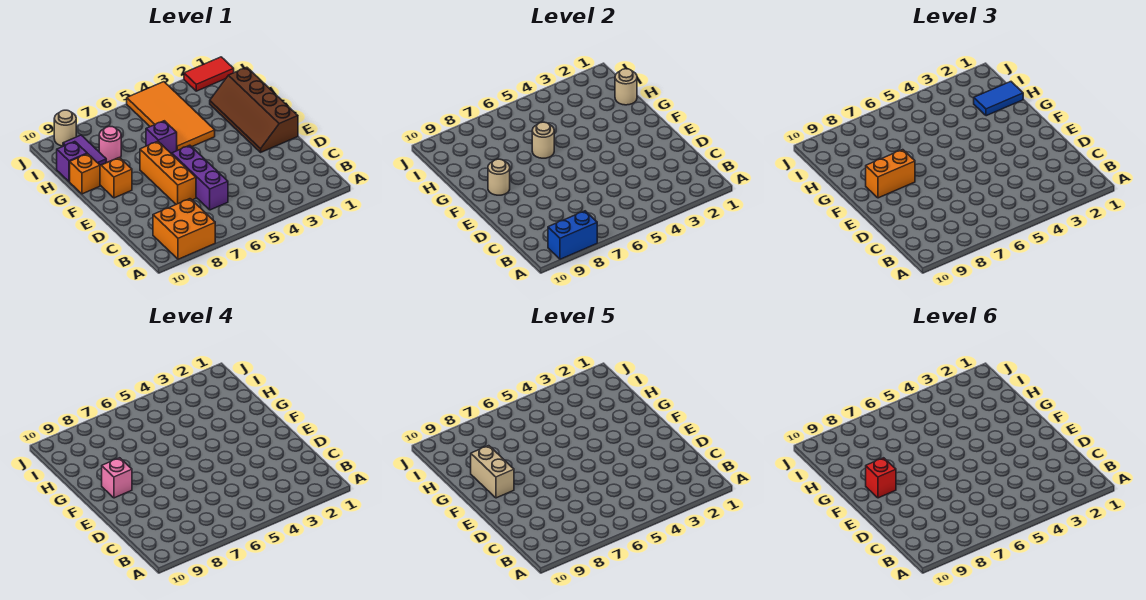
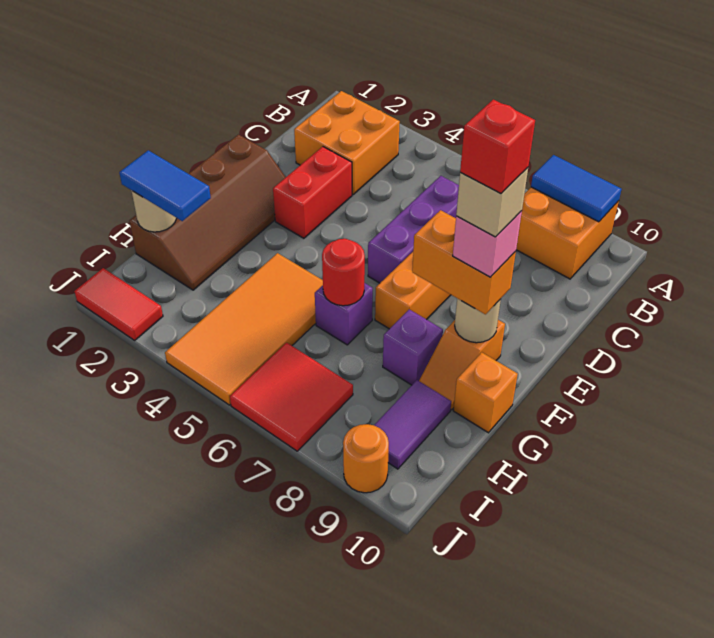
blue brick A8:A9 level 2 -> blue tile A8:A9 level 2
none -> orange brick B2:C3 level 1
none -> red brick D3:E3 level 1
tan brick F9:G9 level 5 -> tan brick F9 level 5
tan round brick G6 level 2 -> red round brick G6 level 2
pink round brick H8 level 1 -> none
purple brick H10 level 1 -> purple brick G8 level 1
none -> red tile I6:J7 level 1
tan round brick J9 level 1 -> orange round brick J9 level 1

